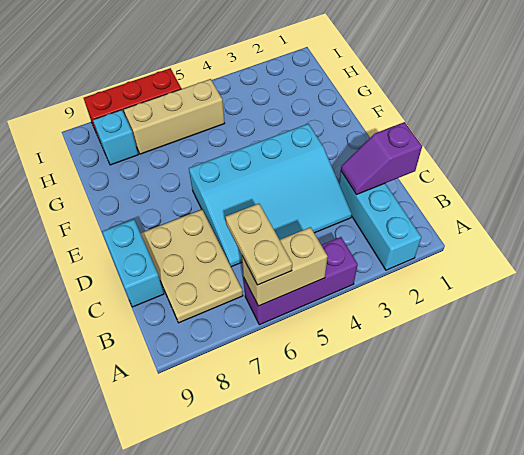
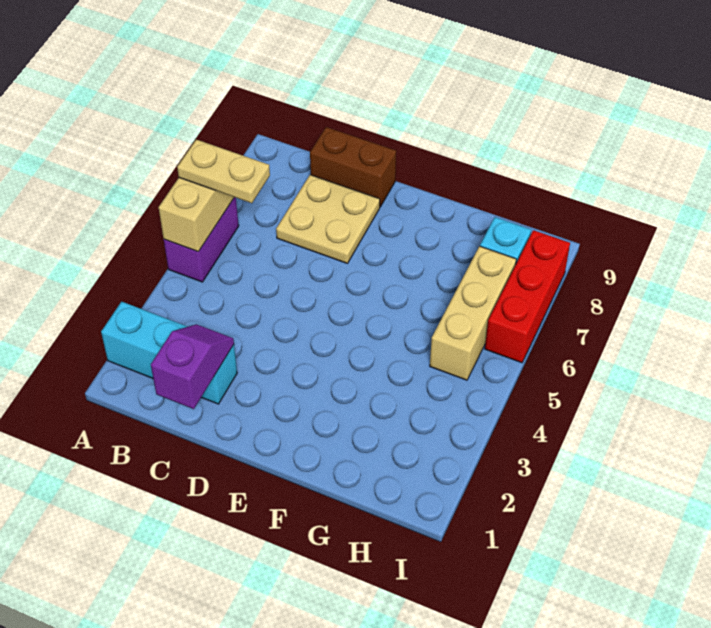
purple brick A4:A6 level 1 -> purple brick A5:A6 level 1
tan plate B7:D8 level 1 -> tan plate C7:D8 level 1
cyan slope C3:E6 level 1 top E -> none
cyan brick C9:D9 level 1 -> brown brick C9:D9 level 1

